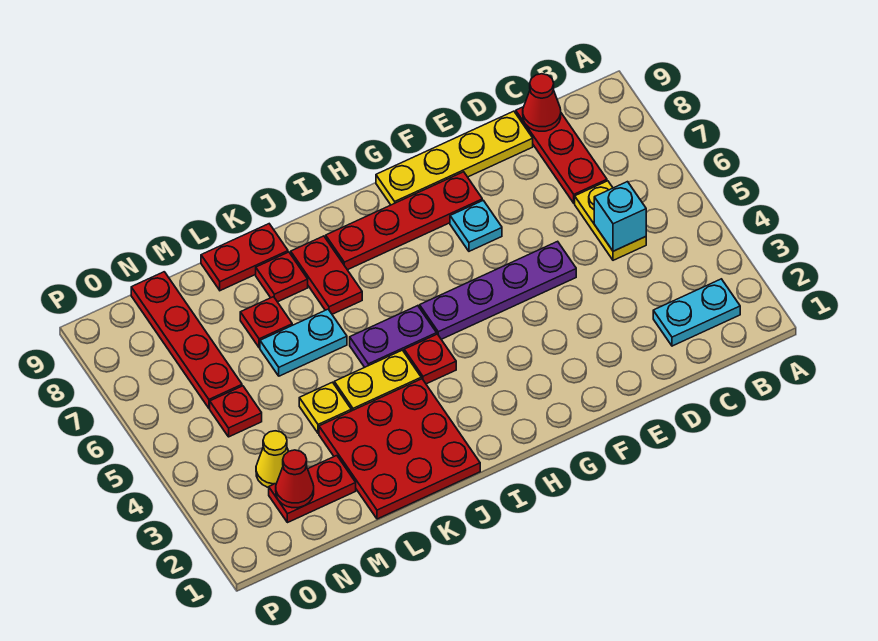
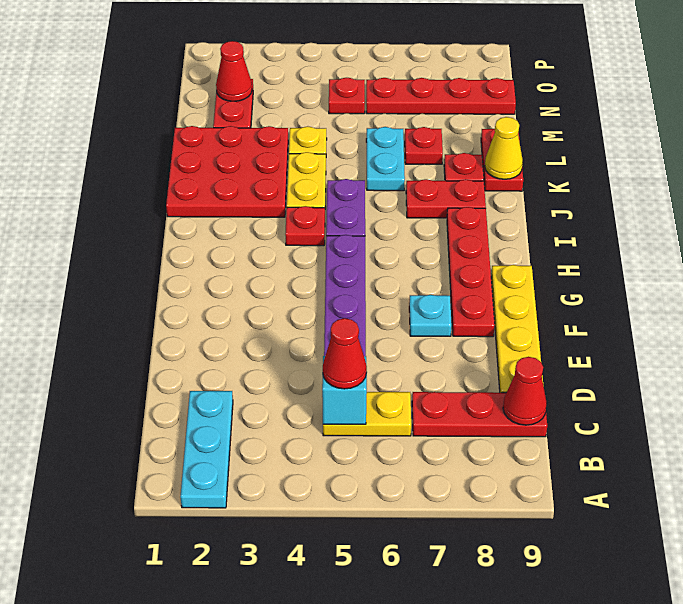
cyan plate B2:C2 level 1 -> cyan plate A2:C2 level 1
none -> red cone C5 level 3
yellow cone N3 level 1 -> yellow cone K9 level 2

